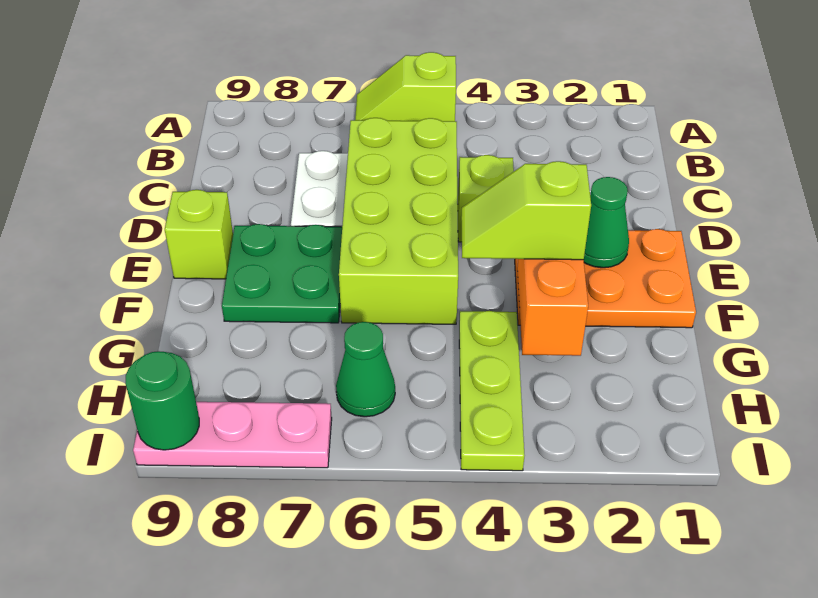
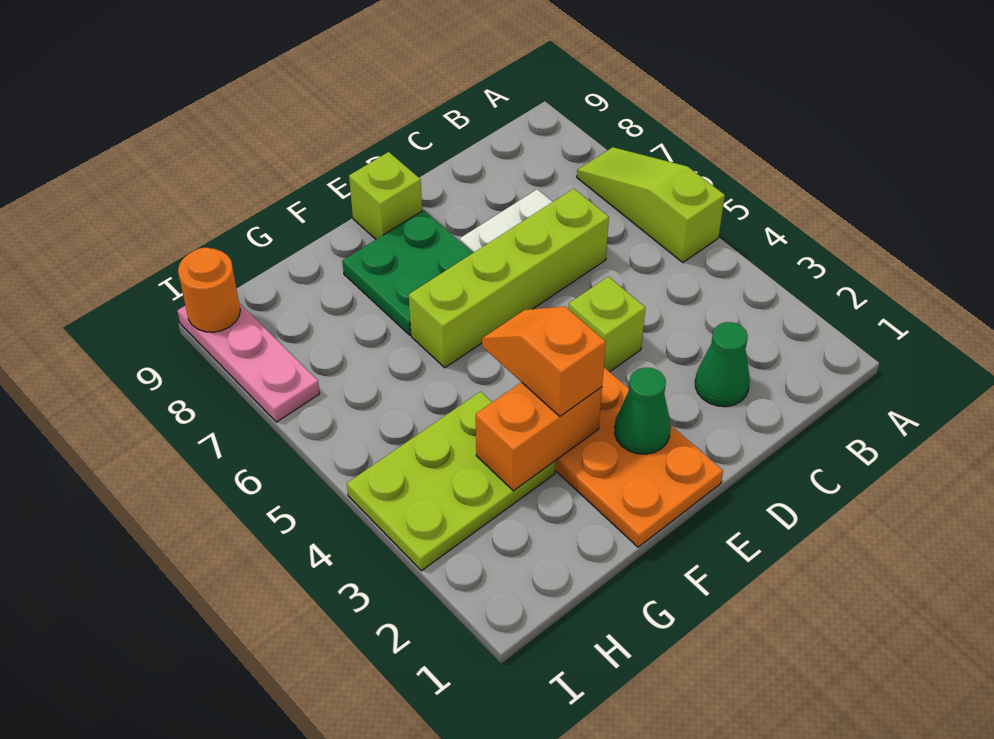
lime slope A5:A6 level 1 top 5 -> lime slope A5:A7 level 1 top 5
lime brick C5:F6 level 1 -> lime brick C6:F6 level 1
lime slope F3:F4 level 3 top 3 -> orange slope F3:F4 level 3 top 3
lime plate G4:I4 level 1 -> lime plate G3:I4 level 1
green cone H6 level 1 -> green cone C2 level 1
green round brick I9 level 2 -> orange round brick I9 level 2

